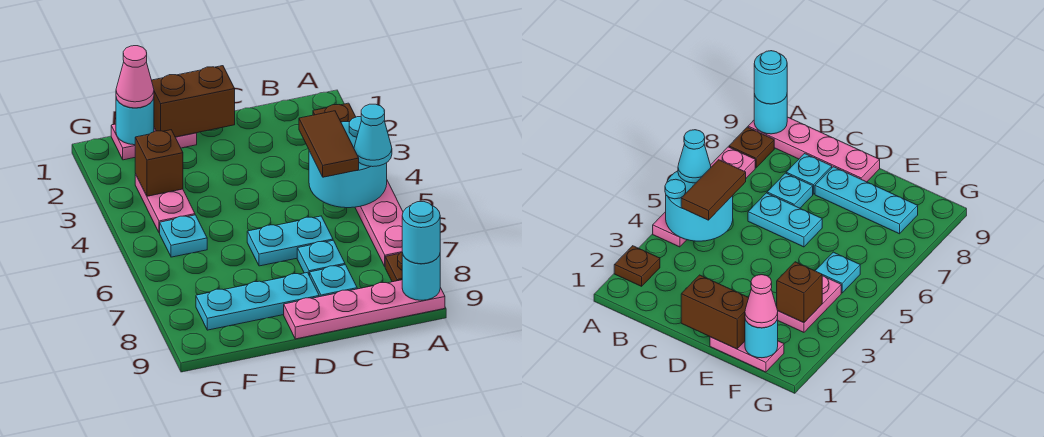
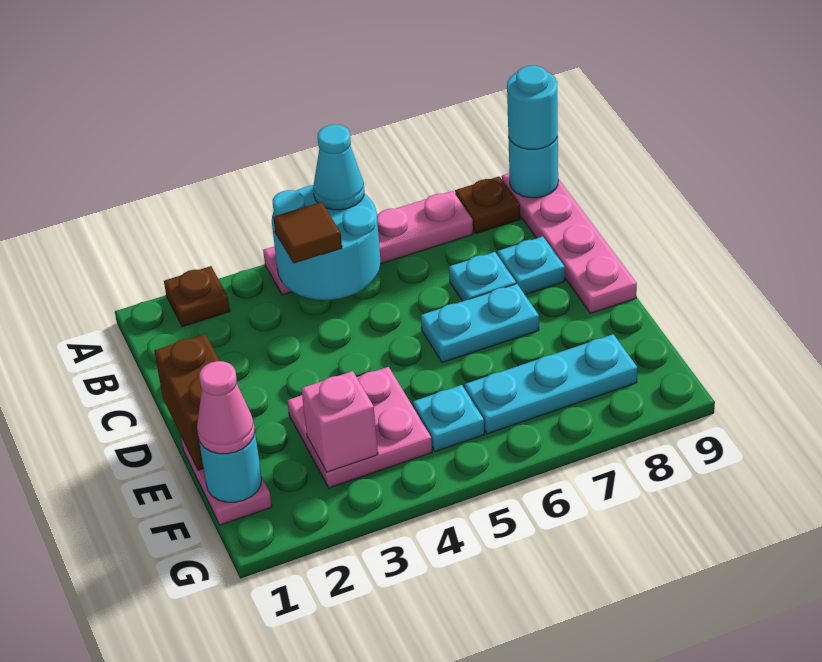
brown tile B4:B5 level 3 -> brown tile B4 level 3
cyan plate C6:D6 level 1 -> cyan plate D6:D7 level 1
cyan plate D8:F8 level 1 -> cyan plate F6:F8 level 1
pink plate F3:F4 level 1 -> pink plate E3:F4 level 1
brown brick F3 level 2 -> pink brick F3 level 2

